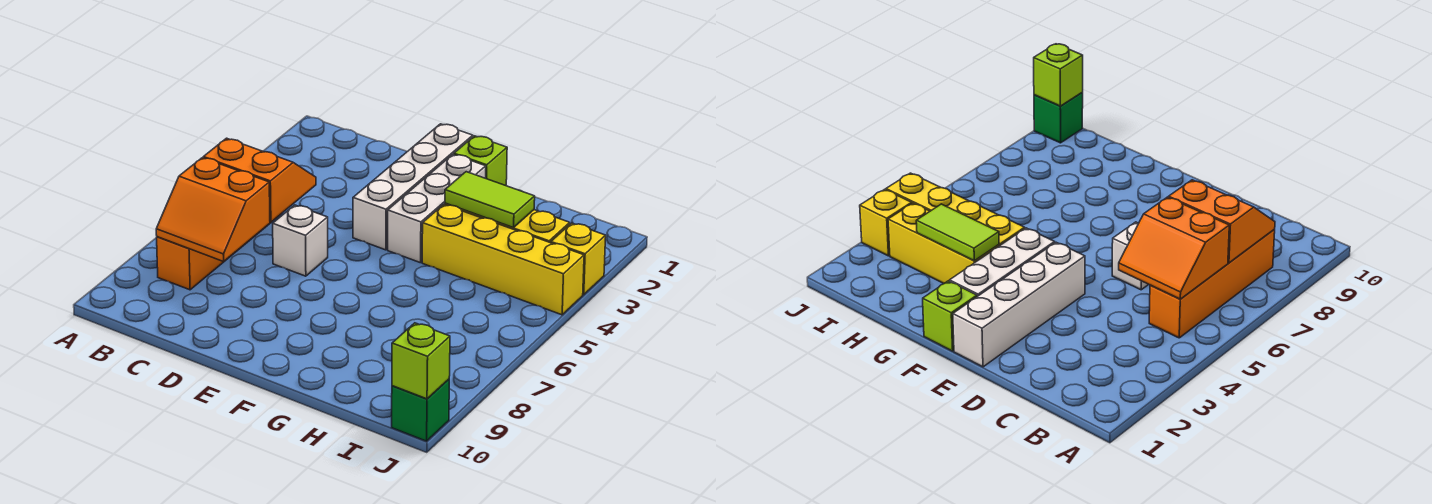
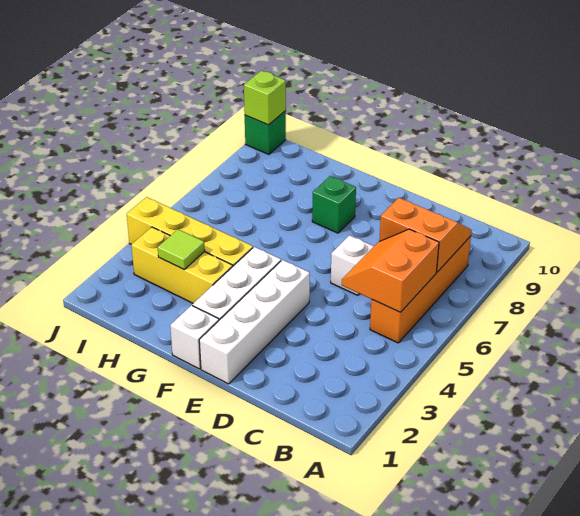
orange slope B5:C6 level 2 top 6 -> orange slope B5:C6 level 2 top B
lime brick F1 level 1 -> white brick F1 level 1
none -> green brick F8 level 1
lime tile G3:H3 level 2 -> lime tile H3 level 2
yellow brick J3 level 1 -> none

